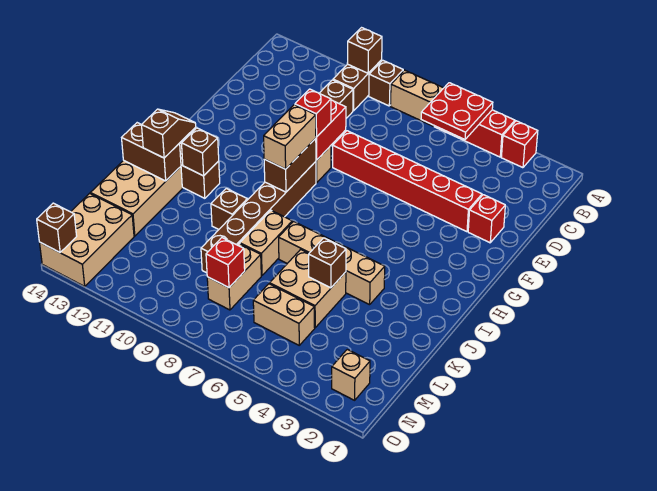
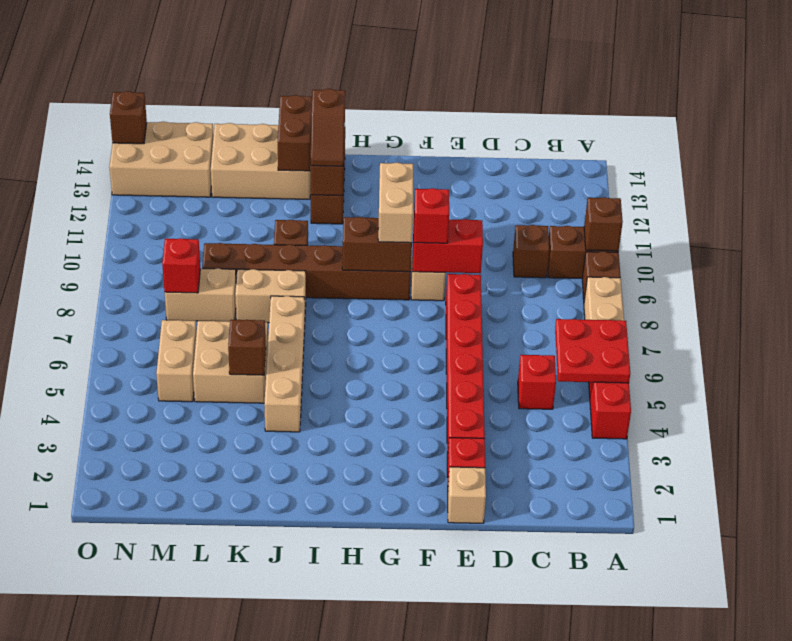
red brick A3 level 1 -> red brick C5 level 1
tan brick G9:H9 level 3 -> tan brick G9:G10 level 3
brown slope I13:J13 level 3 top J -> brown slope I12:I13 level 3 top 13
tan brick N2 level 1 -> tan brick E1 level 1

